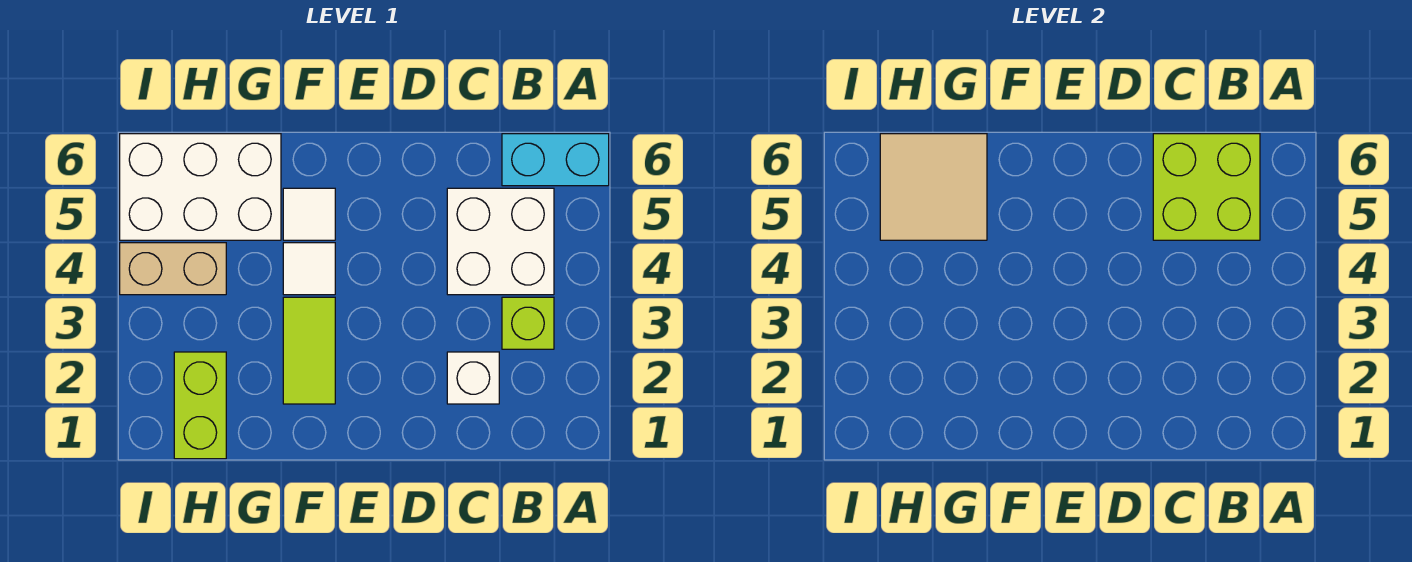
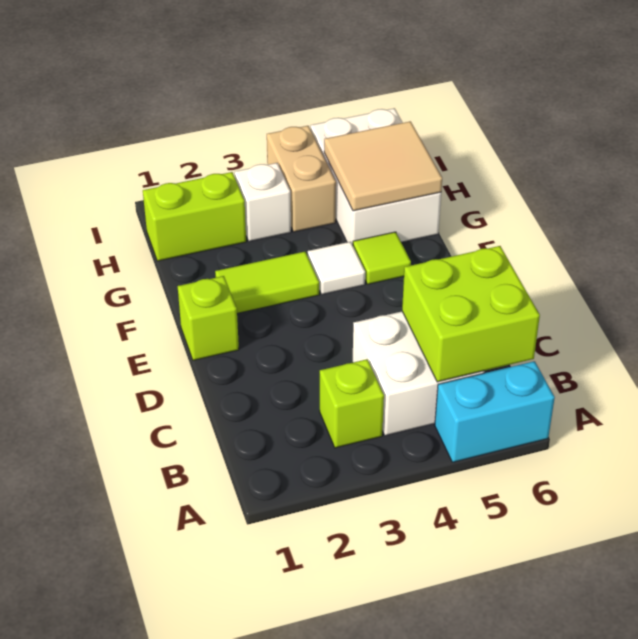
cyan brick A6:B6 level 1 -> cyan brick A5:A6 level 1
white brick C2 level 1 -> white brick H3 level 1
none -> lime brick E1 level 1
white tile F5 level 1 -> lime tile F5 level 1

